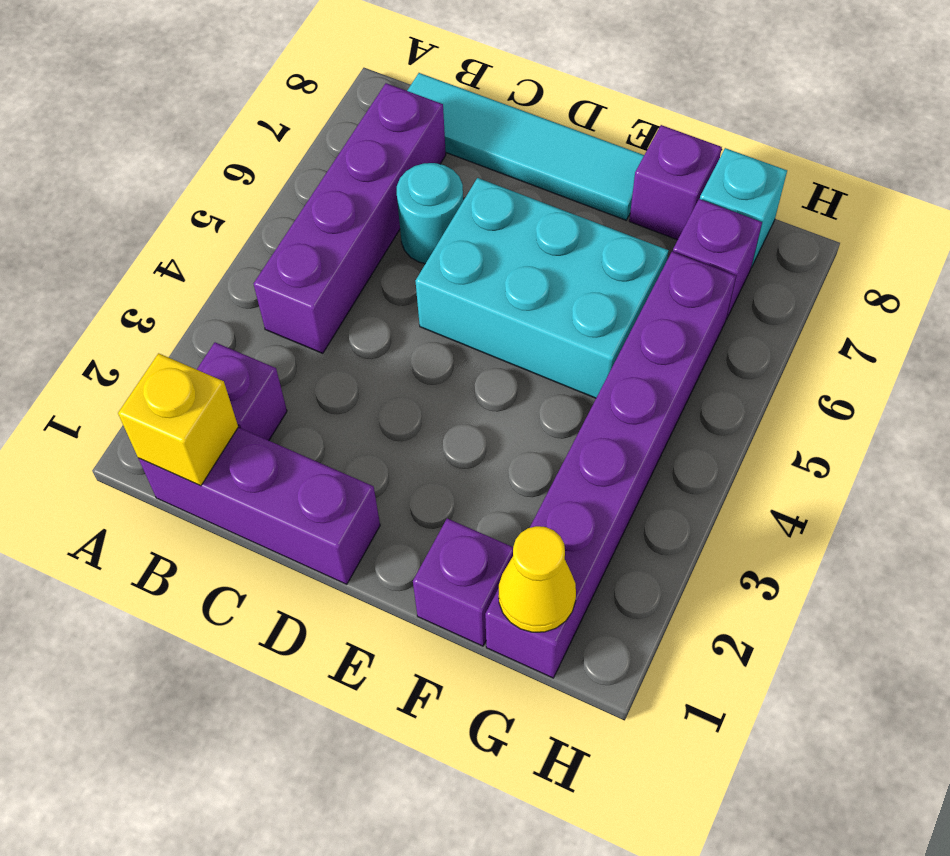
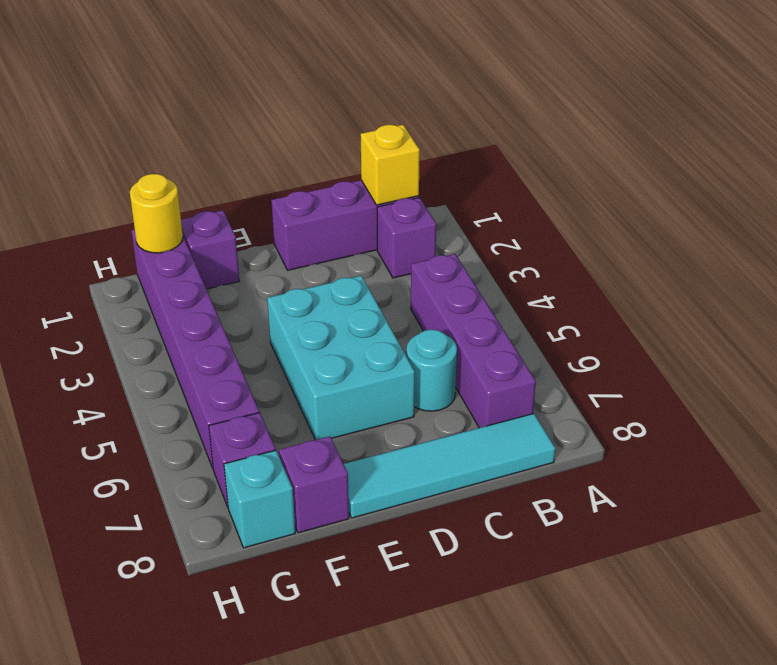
cyan brick D5:F6 level 1 -> cyan brick D4:E6 level 1
yellow cone G1 level 2 -> yellow round brick G1 level 2

